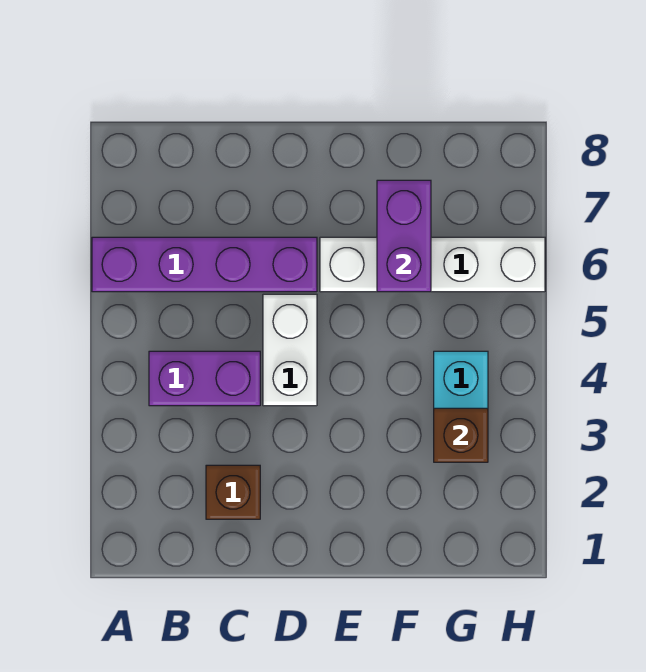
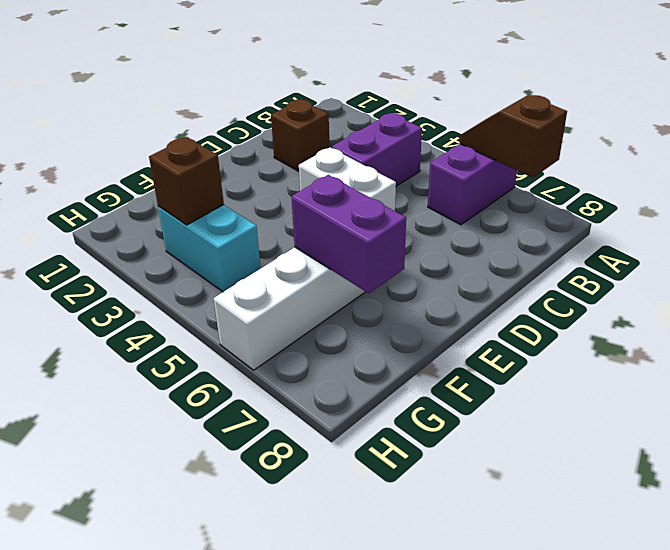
purple brick A6:D6 level 1 -> purple brick A6:B6 level 1
none -> brown slope A6:A7 level 2 top 7

